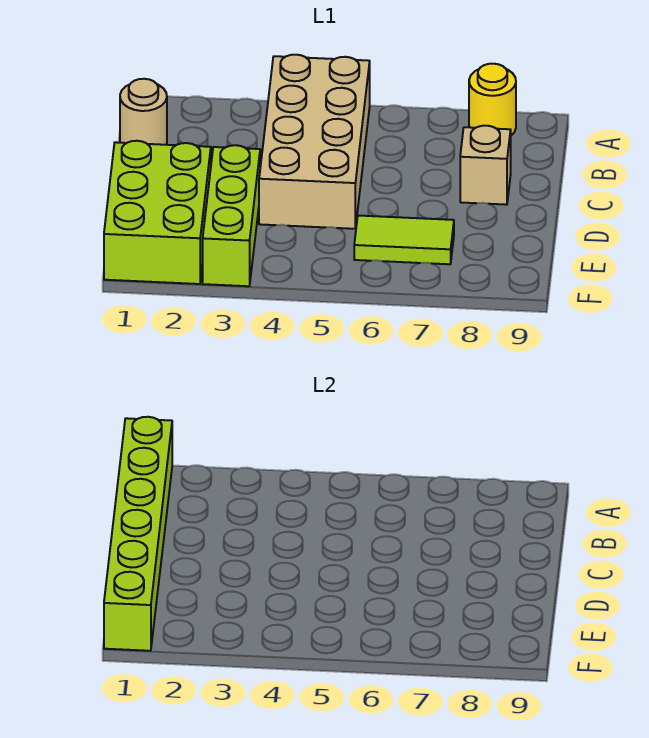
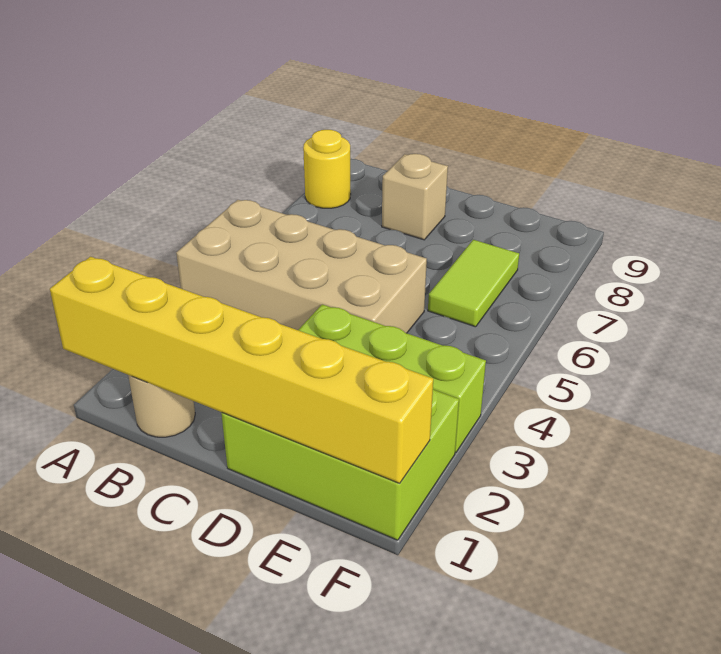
lime brick A1:F1 level 2 -> yellow brick A1:F1 level 2

